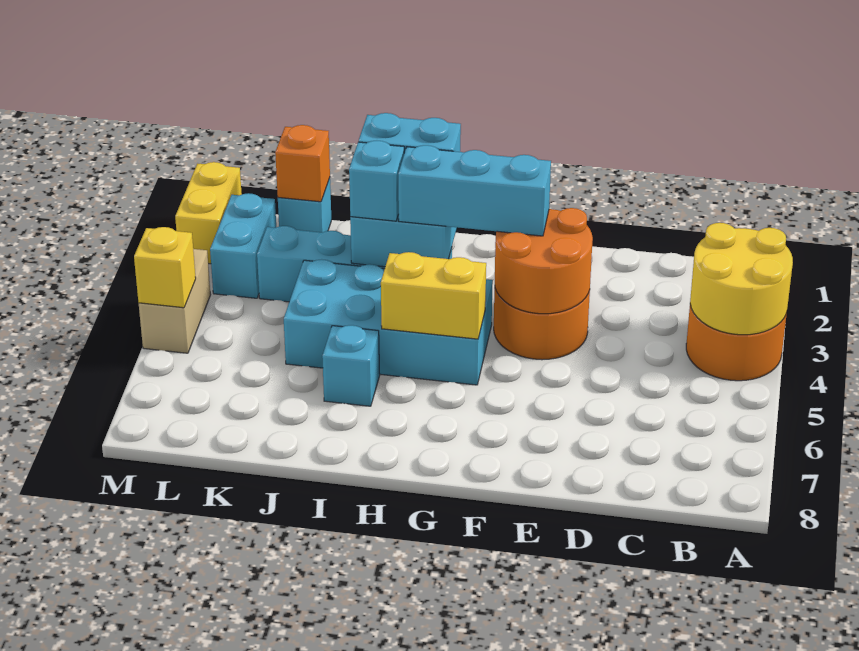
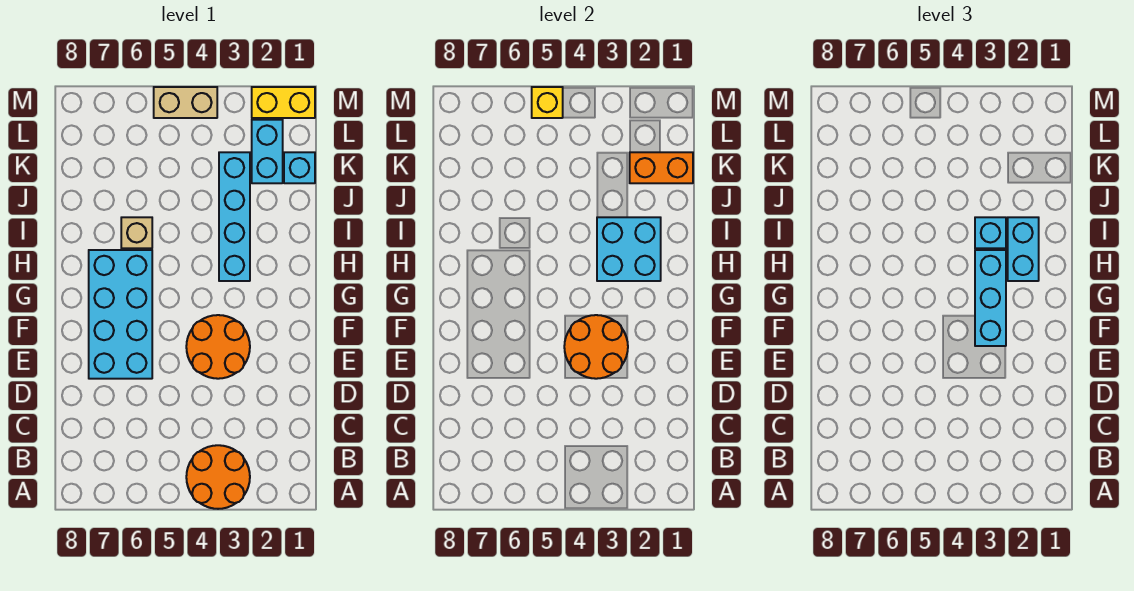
yellow round brick A3:B4 level 2 -> none
cyan brick G4:J5 level 1 -> cyan brick E6:H7 level 1
yellow brick G5:H5 level 2 -> none
cyan brick I6 level 1 -> tan brick I6 level 1
orange brick K1 level 2 -> orange brick K1:K2 level 2
cyan brick L2:L3 level 1 -> cyan brick K2:L2 level 1

